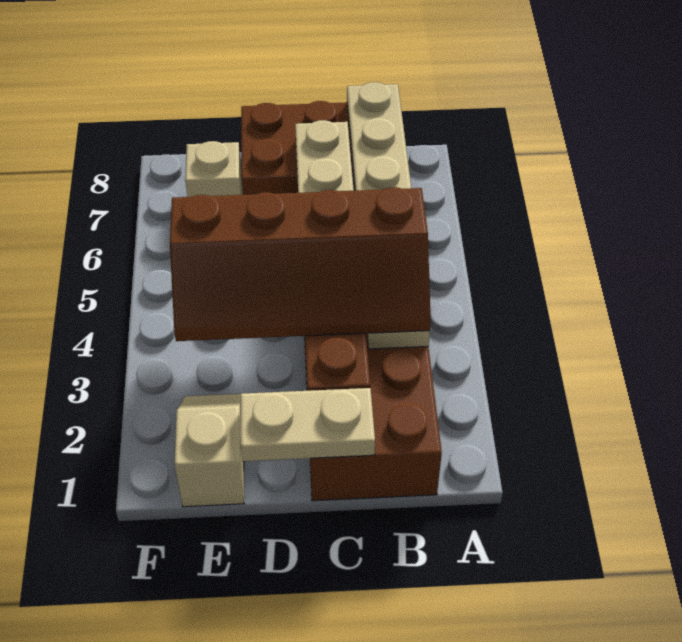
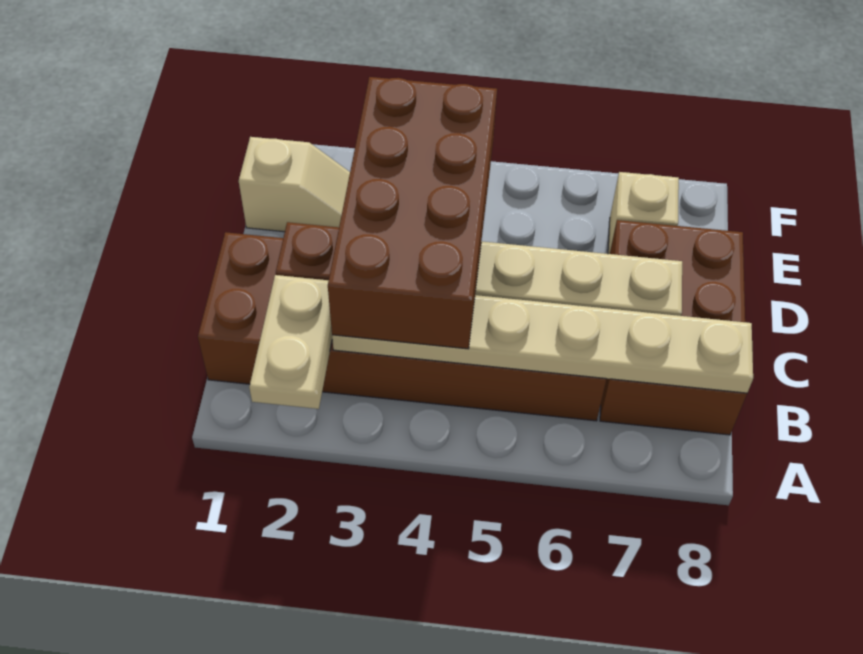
brown slope B3:E4 level 3 top 4 -> brown brick B3:E4 level 3
tan plate C1:D1 level 2 -> tan plate A2:B2 level 2

